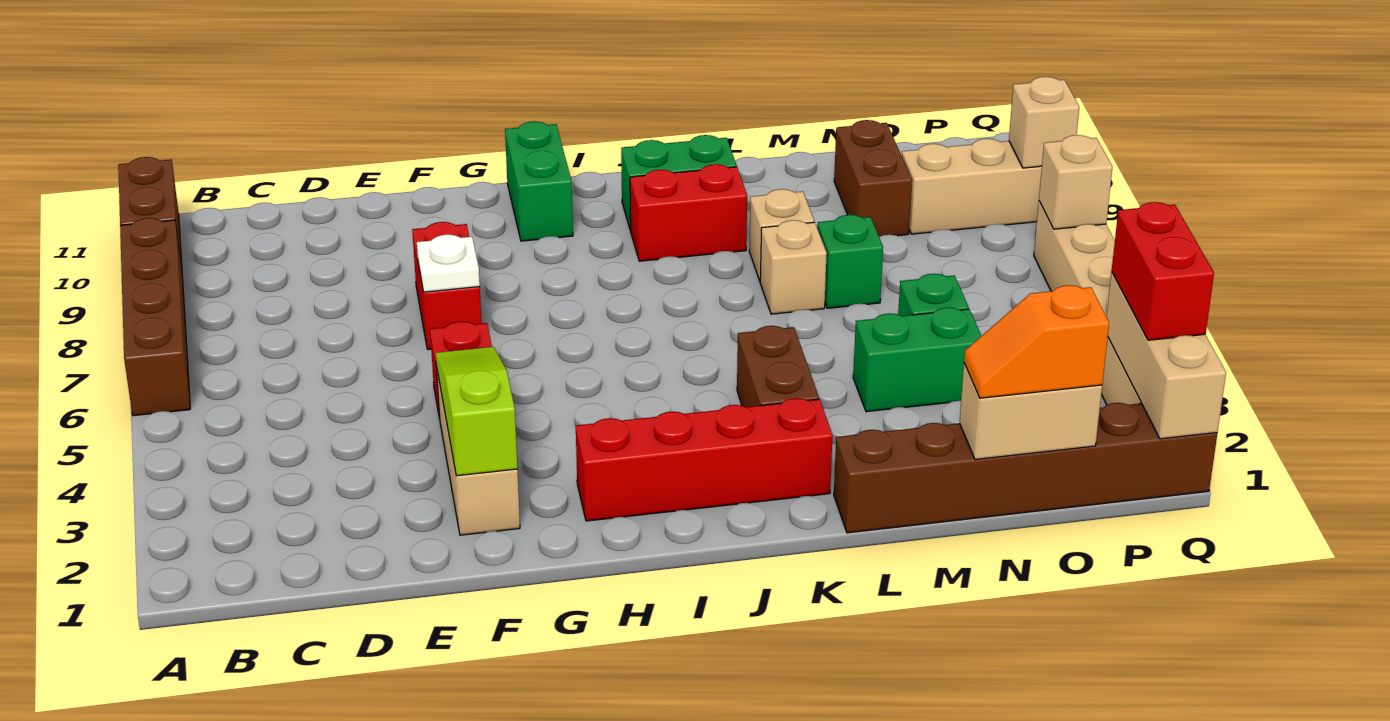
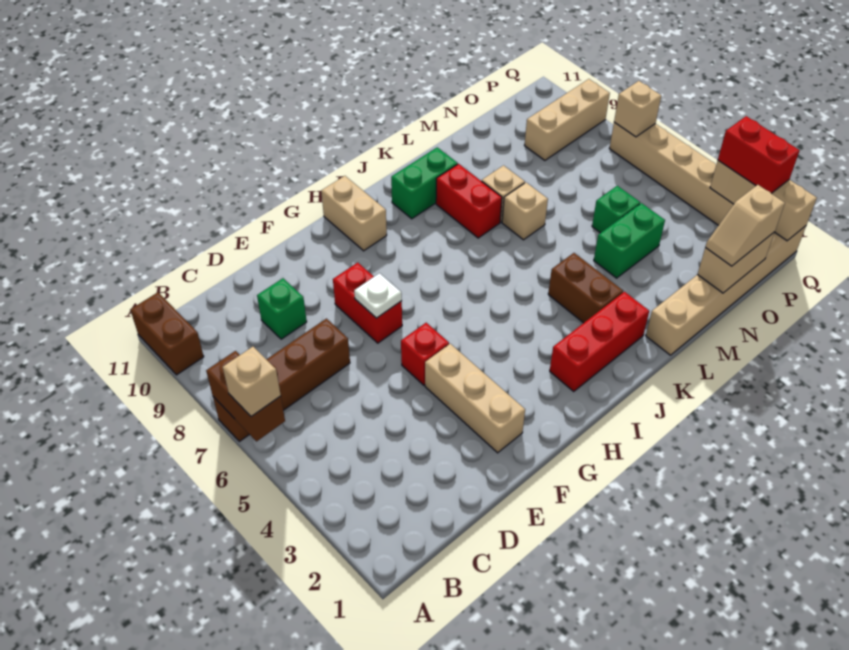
brown brick A6:A9 level 1 -> brown brick A7:D7 level 1
lime slope F2:F4 level 2 top 2 -> none
red brick H2:K2 level 1 -> red brick I2:K2 level 1
green brick H10:H11 level 1 -> tan brick H10:H11 level 1
red brick J9:K9 level 1 -> red brick K8:K9 level 1
brown brick L1:Q1 level 1 -> tan brick L1:Q1 level 1
green brick M7 level 1 -> green brick D9 level 1
orange slope N1:O1 level 3 top O -> tan slope N1:O1 level 3 top O
brown brick N9:N10 level 1 -> brown brick A6:A7 level 2
tan brick Q9 level 2 -> tan brick A6 level 3

